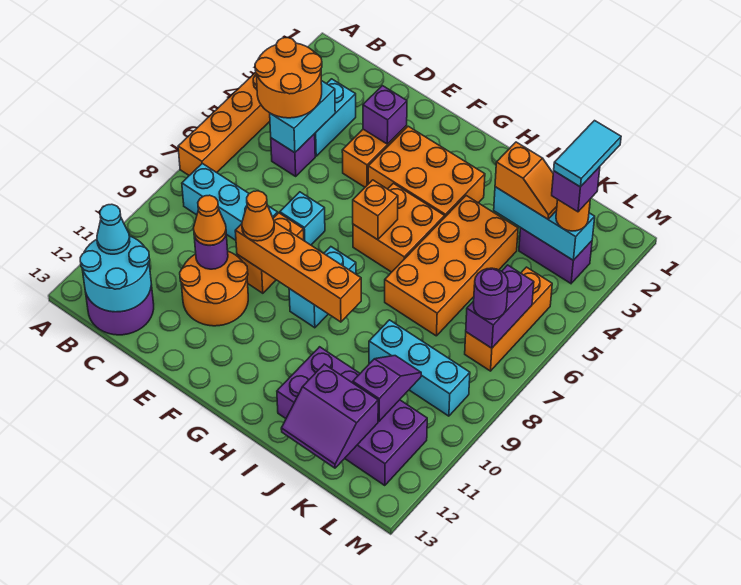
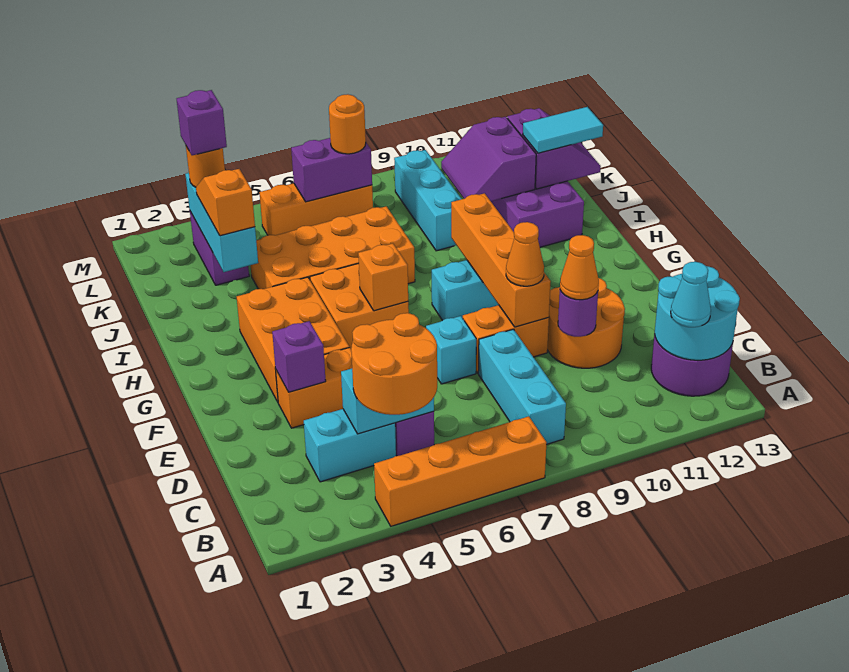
purple slope K10:K11 level 2 top 11 -> purple slope J10:K11 level 2 top 11
cyan tile L2:L3 level 5 -> cyan tile J12:J13 level 3
purple round brick L7 level 3 -> orange round brick L7 level 3

